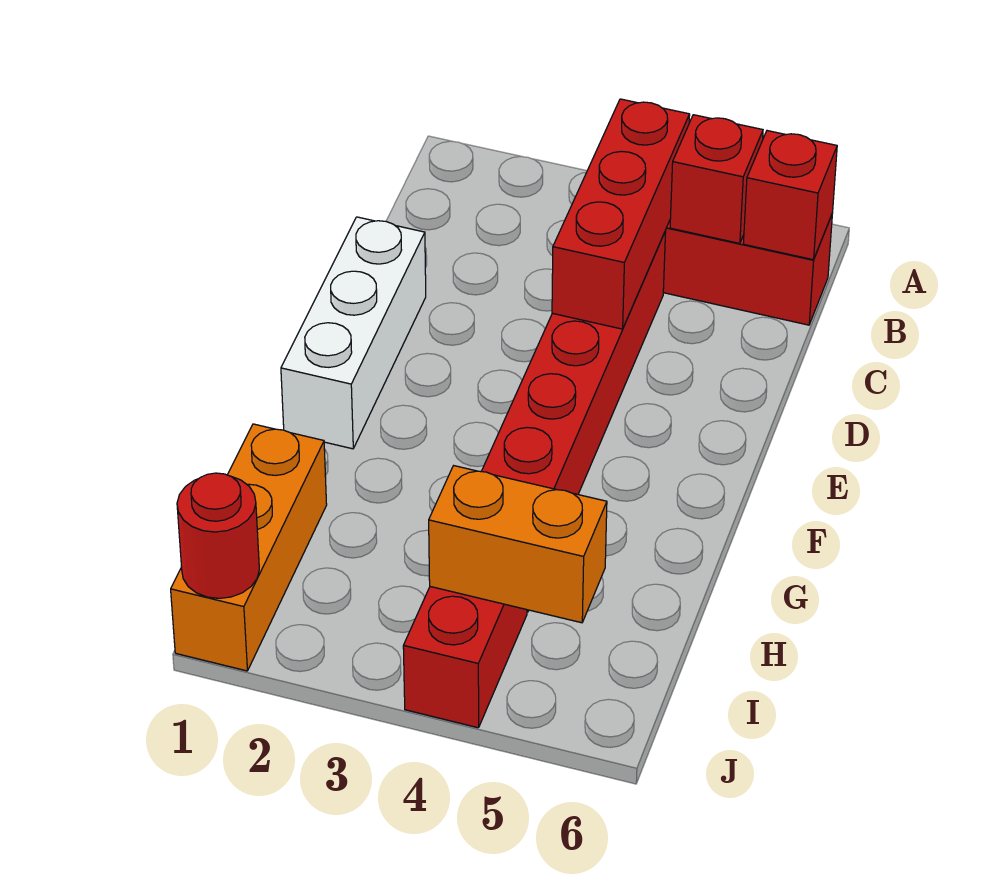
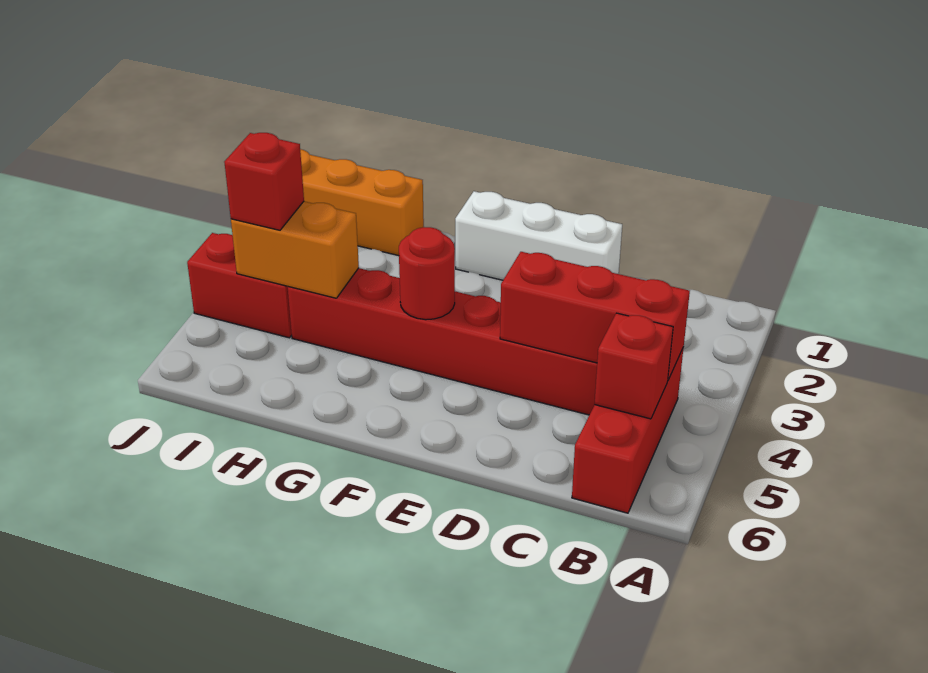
red brick B6 level 2 -> red brick I4 level 3
orange brick I4:I5 level 2 -> orange brick H4:I4 level 2
red round brick J1 level 2 -> red round brick F4 level 2

